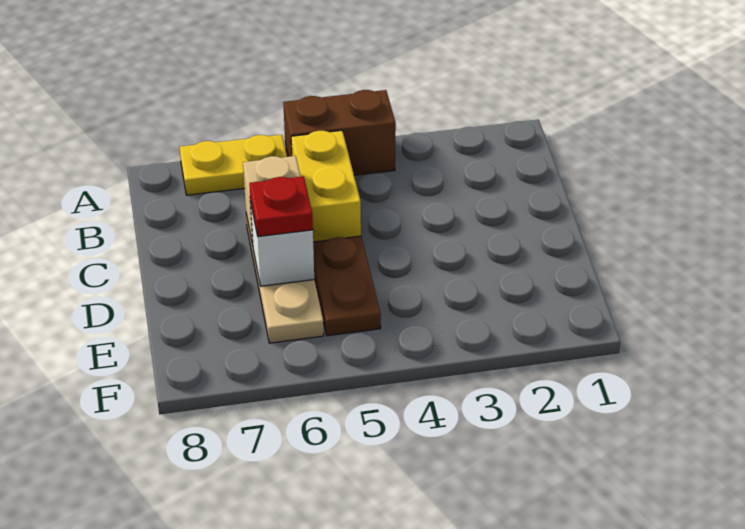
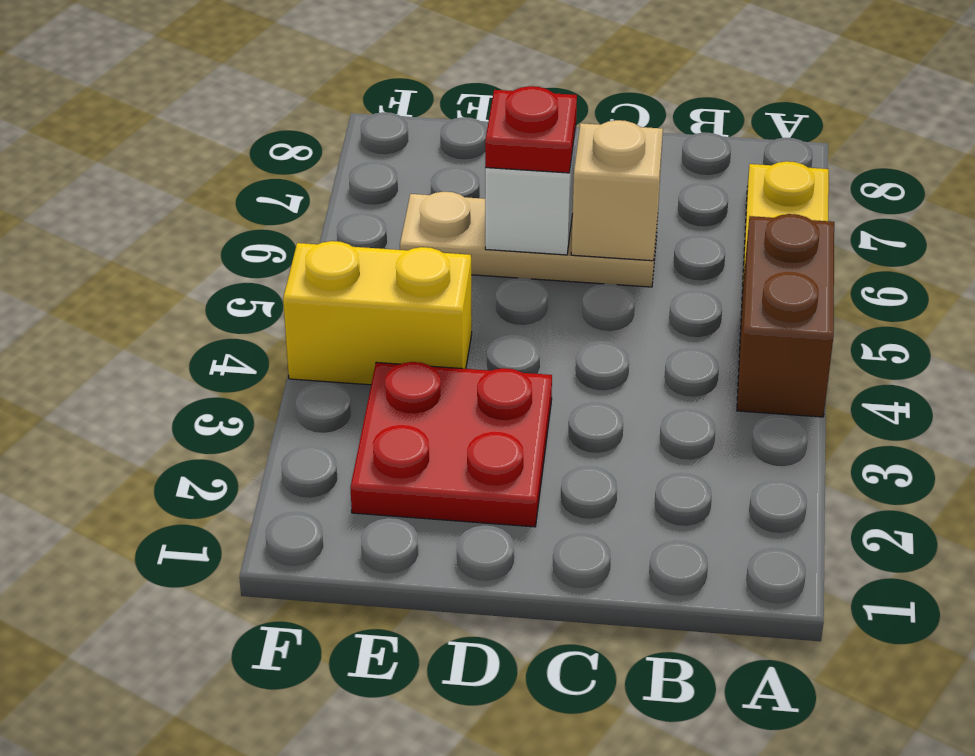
yellow brick B5:C5 level 1 -> yellow brick E4:F4 level 1
none -> red plate D2:E3 level 1
brown plate D5:E5 level 1 -> none

